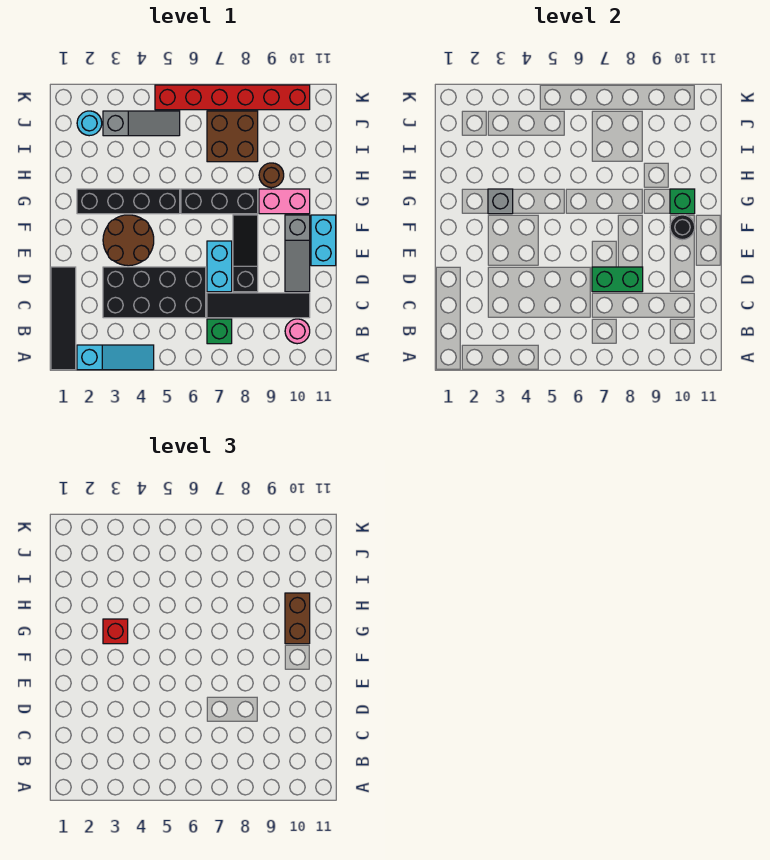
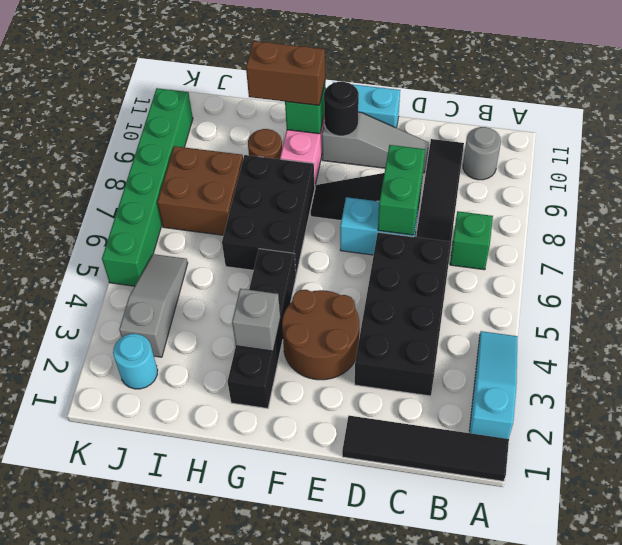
pink round brick B10 level 1 -> grey round brick B10 level 1
red brick G3 level 3 -> none
black brick G6:G8 level 1 -> black brick G6:H8 level 1
red brick K5:K10 level 1 -> green brick K5:K10 level 1

